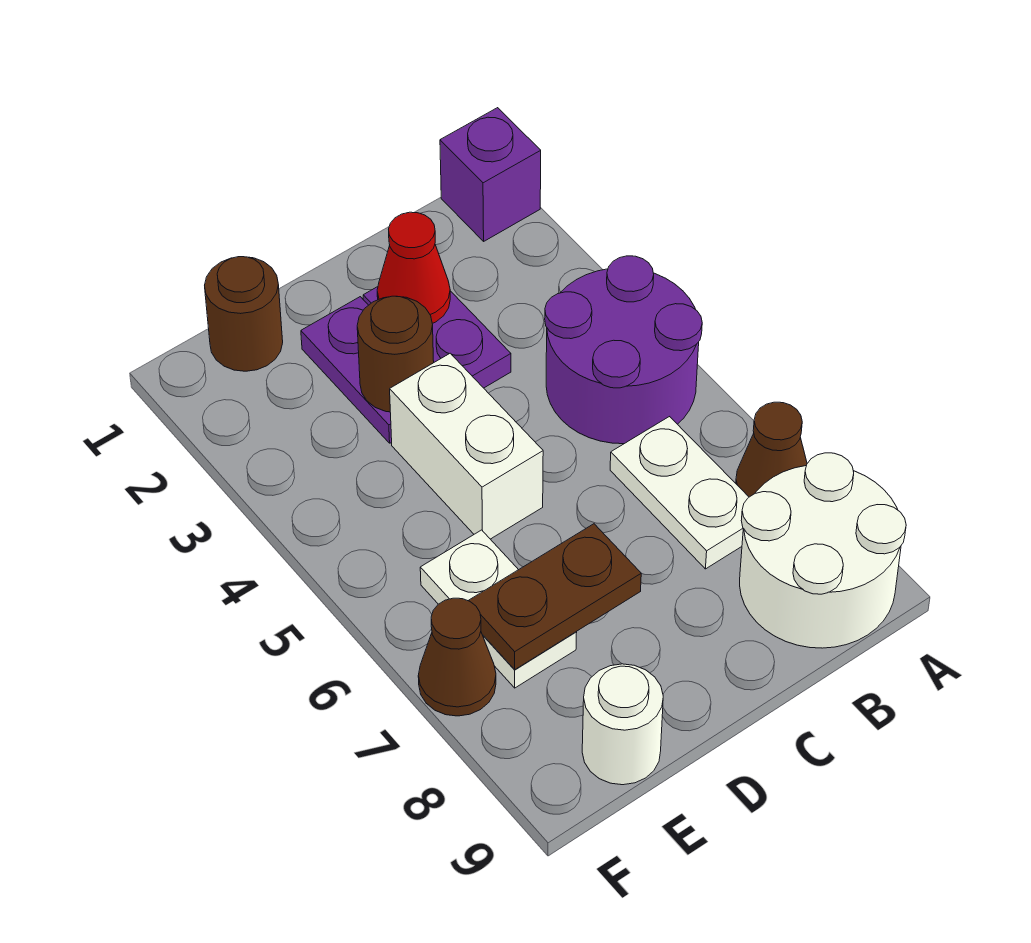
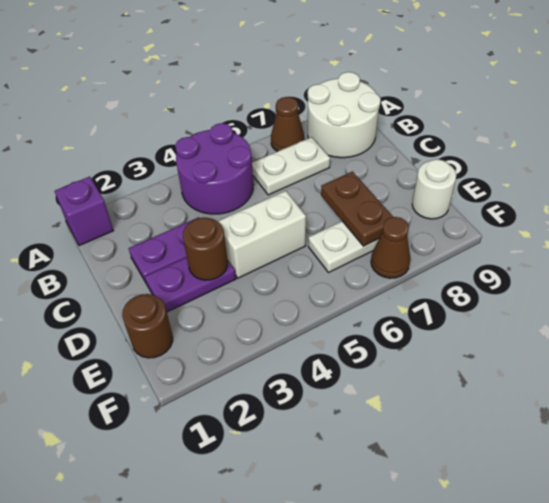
red cone C2 level 2 -> none

